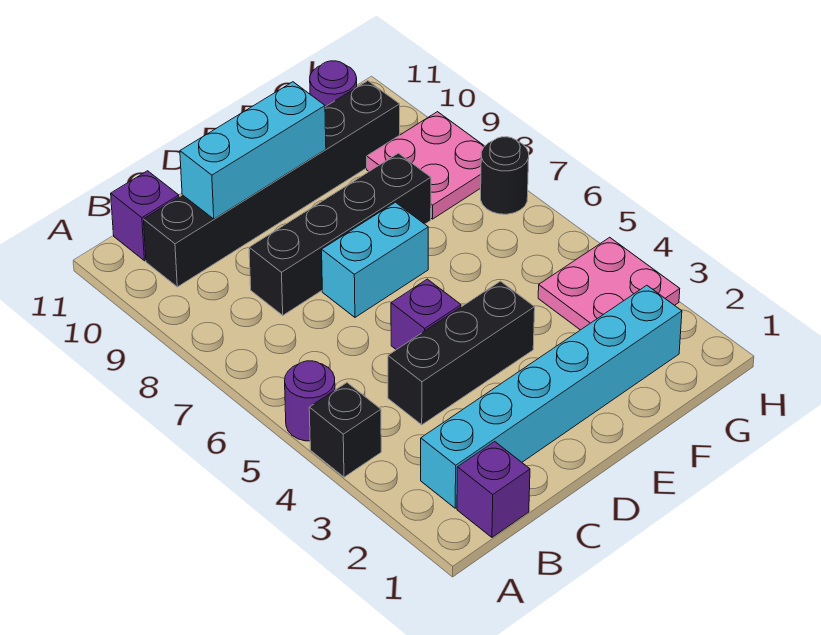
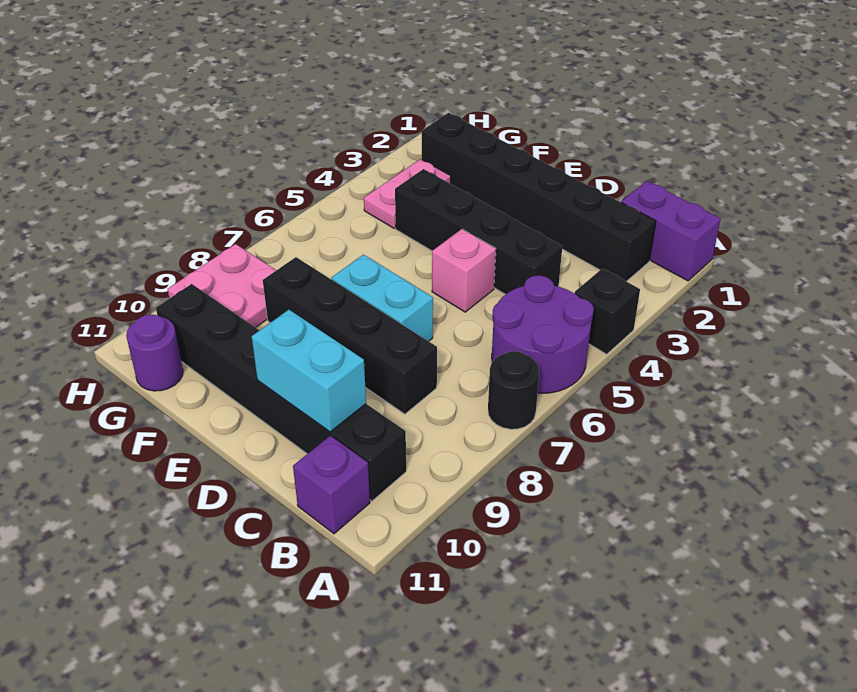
purple round brick A5 level 1 -> purple round brick A5:B6 level 1
purple brick B1 level 1 -> purple brick A1:B1 level 1
cyan brick B2:G2 level 1 -> black brick B2:G2 level 1
black brick C4:E4 level 1 -> black brick C4:F4 level 1
cyan brick C10:E10 level 2 -> cyan brick C10:D10 level 2
purple brick D5 level 1 -> pink brick D5 level 1
pink plate G3:H4 level 1 -> pink plate G3:G4 level 1
black round brick H7 level 1 -> black round brick A7 level 1

